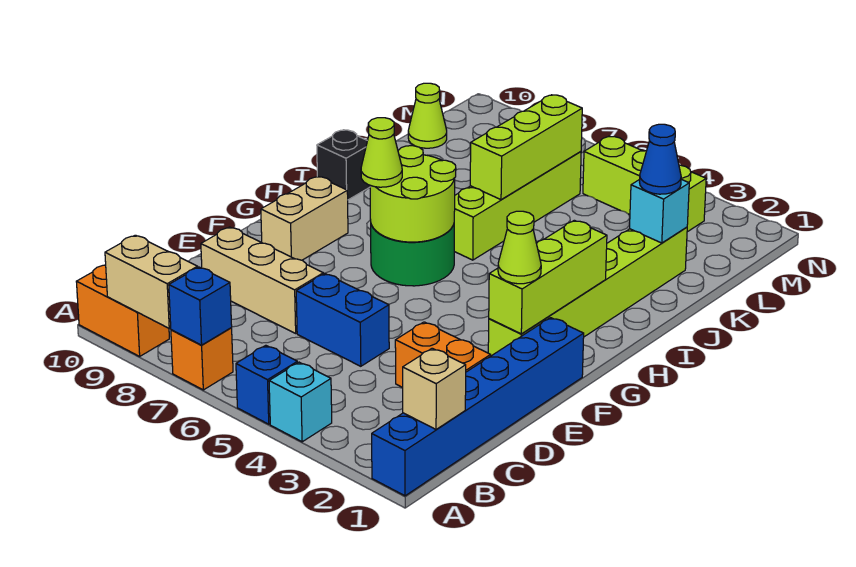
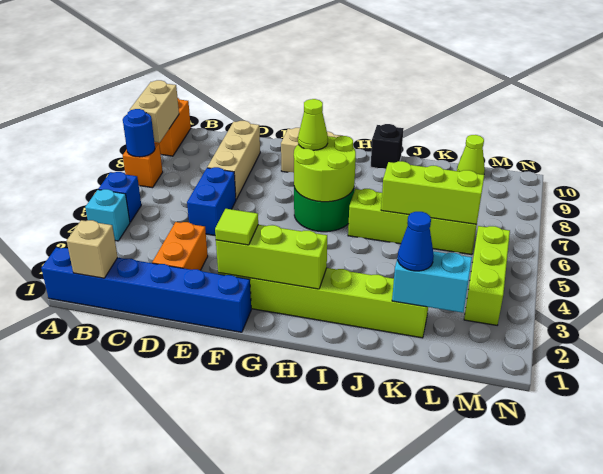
blue brick A7 level 2 -> blue round brick A7 level 2
lime cone F2 level 3 -> lime tile F2 level 3
cyan brick K2 level 2 -> cyan brick K2:L2 level 2

